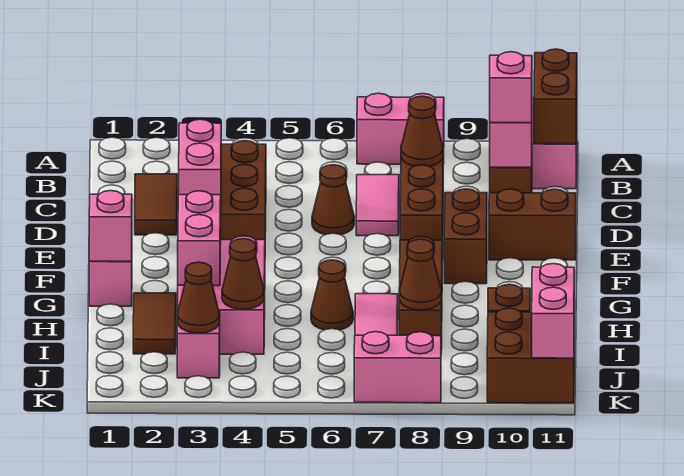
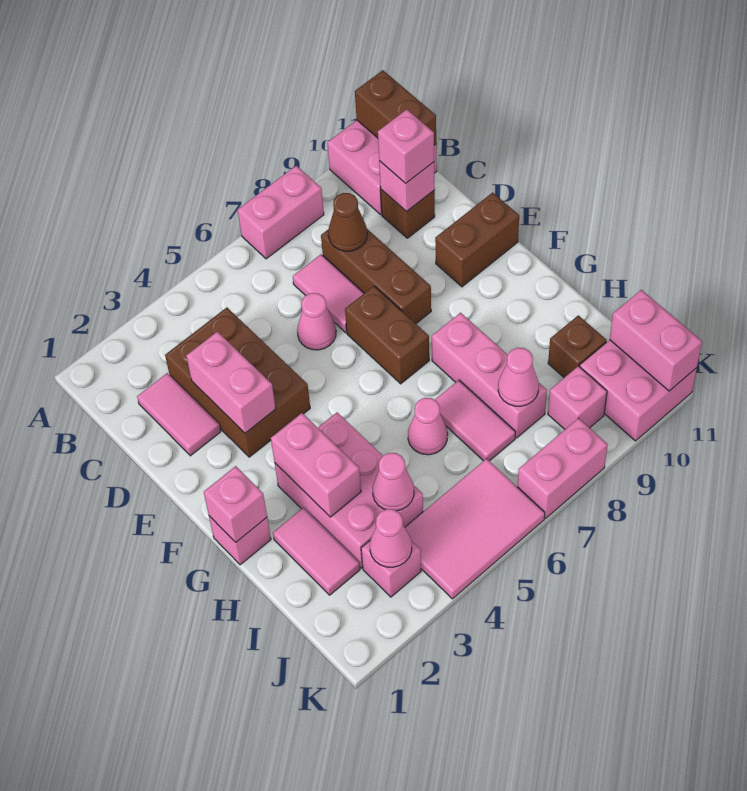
brown tile C2:D2 level 1 -> pink tile C2:D2 level 1
brown cone D6 level 1 -> pink cone D6 level 1
brown brick E9:F9 level 1 -> brown brick E7:F7 level 1
brown brick G8:I8 level 1 -> pink brick G8:I8 level 1
brown tile H2:I2 level 1 -> pink tile H2:I2 level 1
brown cone H6 level 1 -> pink cone H6 level 1
brown cone I4 level 2 -> pink cone I4 level 2
brown cone I8 level 2 -> pink cone I8 level 2
brown cone J3 level 2 -> pink cone J3 level 2
none -> pink tile J4:K6 level 1
none -> pink brick J9 level 1
brown brick J10:K11 level 1 -> pink brick J10:K11 level 1

